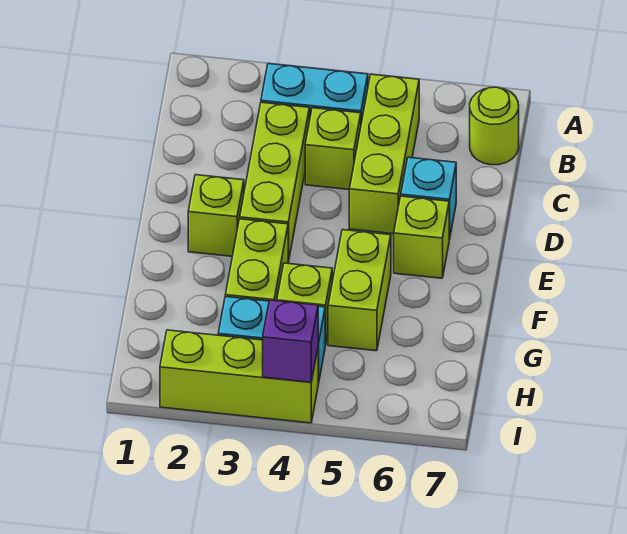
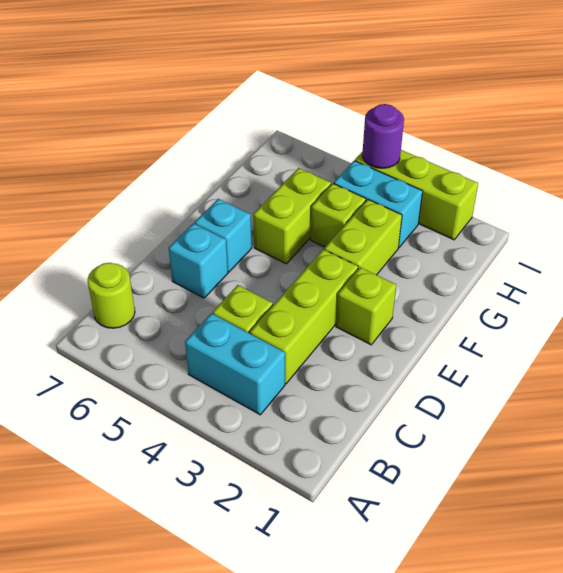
lime brick B5:D5 level 1 -> none
lime brick E6 level 1 -> cyan brick E6 level 1
purple brick I4 level 2 -> purple round brick I4 level 2

